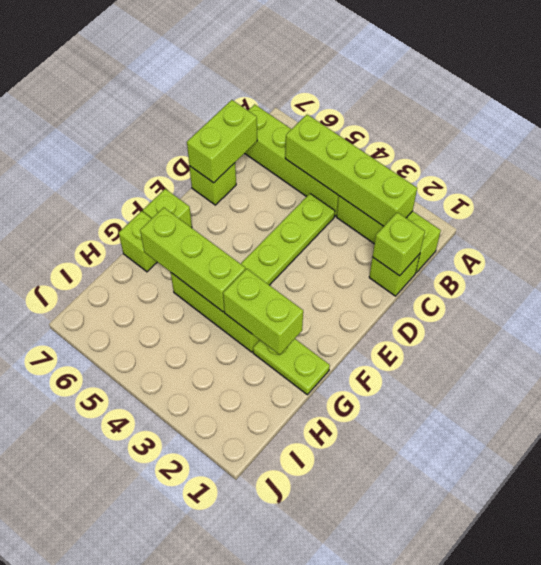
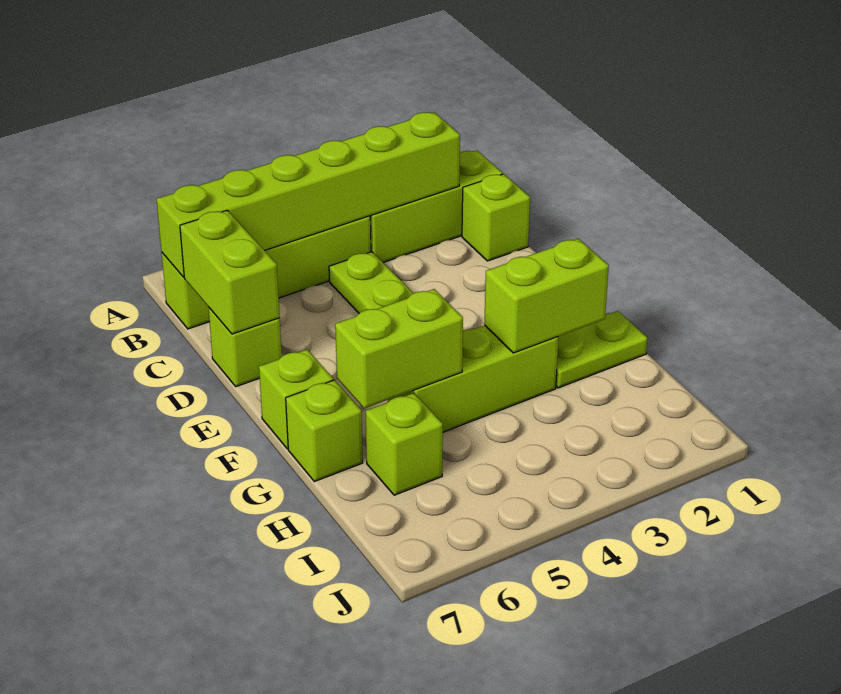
lime brick B2:B5 level 2 -> lime brick B2:B7 level 2
lime brick C1 level 2 -> lime brick H6 level 1
lime brick G4:G6 level 2 -> lime brick G5:G6 level 2

